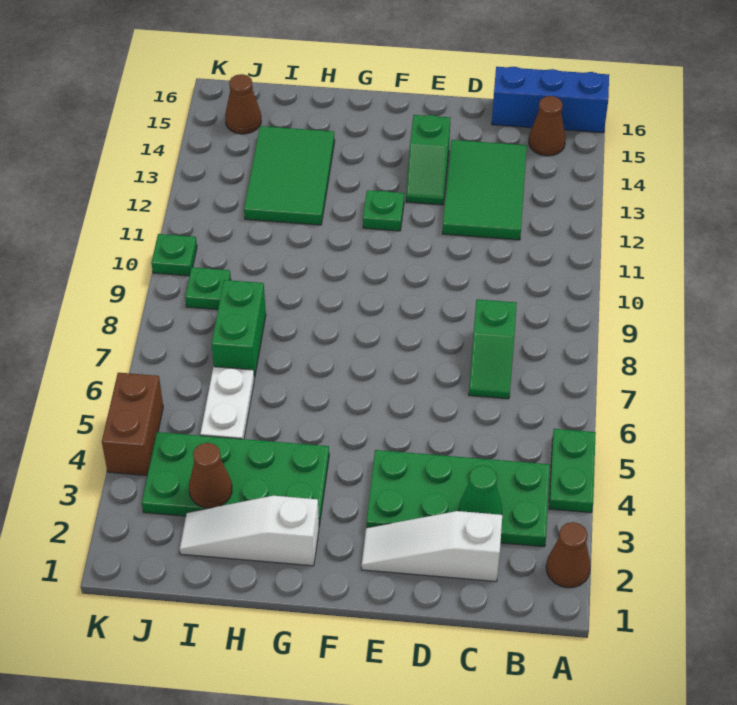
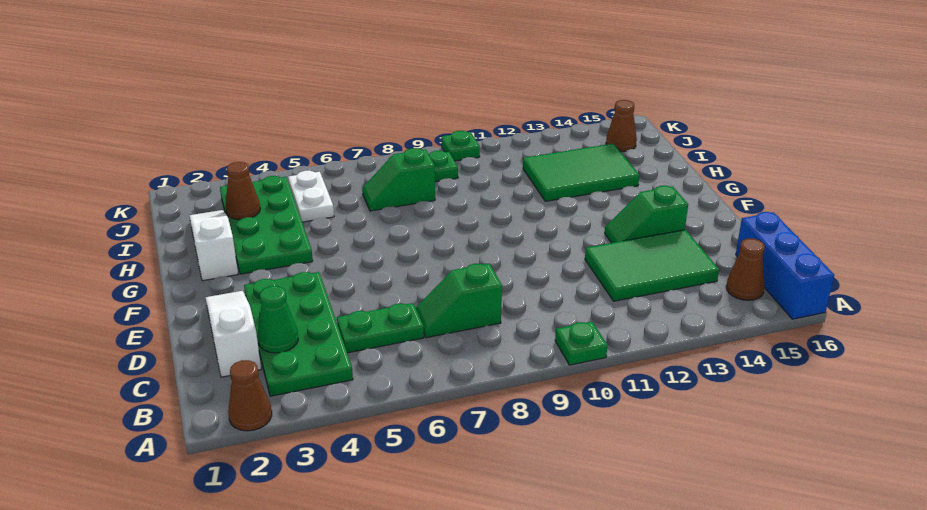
green plate A4:A5 level 1 -> green plate C5:C6 level 1
green plate F12 level 1 -> green plate A10 level 1
white plate I5:I6 level 1 -> white plate I5:J5 level 1
green brick I7:I8 level 1 -> green slope I7:I8 level 1 top 8
brown brick K4:K5 level 1 -> none

